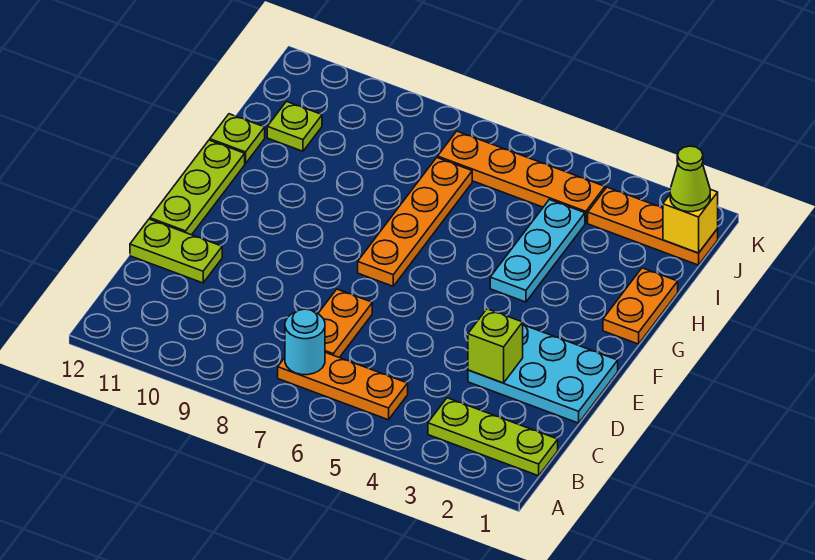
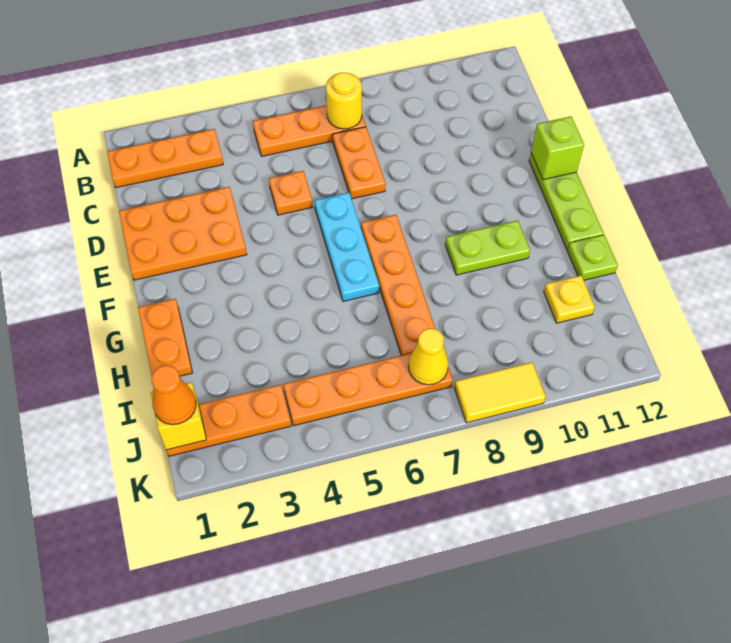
lime plate B1:B3 level 1 -> orange plate B1:B3 level 1
cyan round brick B7 level 2 -> yellow round brick B7 level 2
cyan plate D1:E3 level 1 -> orange plate D1:E3 level 1
lime brick D3 level 2 -> lime brick E12 level 2
none -> orange plate D5 level 1
lime plate D11:D12 level 1 -> lime plate G9:G10 level 1
cyan plate G4:I4 level 1 -> cyan plate E6:G6 level 1
lime plate I11 level 1 -> yellow plate I11 level 1
lime cone J1 level 3 -> orange cone J1 level 3
none -> yellow cone J7 level 2
none -> yellow tile K8:K9 level 1

